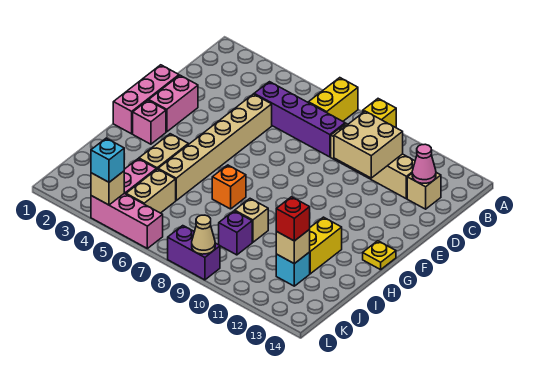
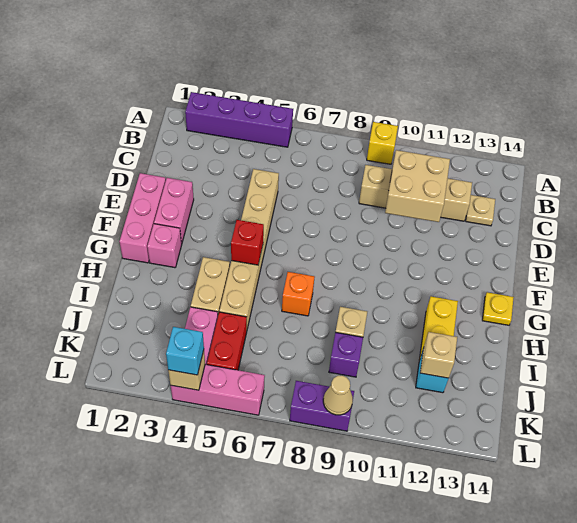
yellow brick A7:B7 level 1 -> none
purple brick C5:C8 level 1 -> purple brick A2:A5 level 1
tan brick C13 level 1 -> tan plate C13 level 1
pink cone C13 level 2 -> none
tan brick J5:K5 level 1 -> red brick J5:K5 level 1
red brick J12 level 3 -> red brick G5 level 2

